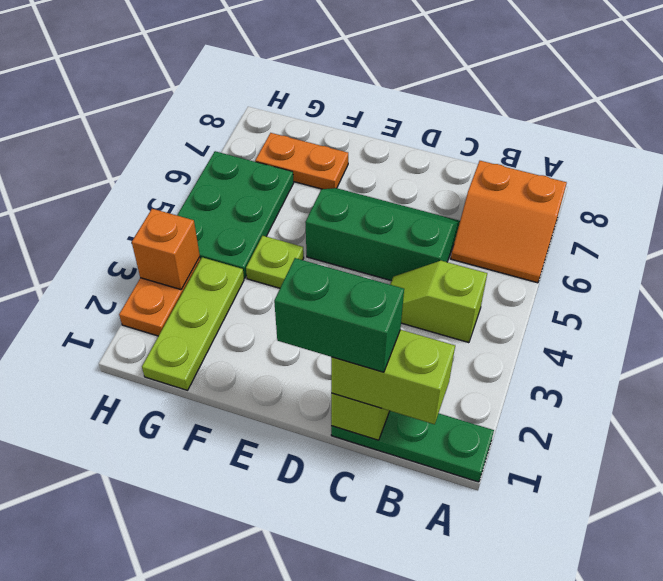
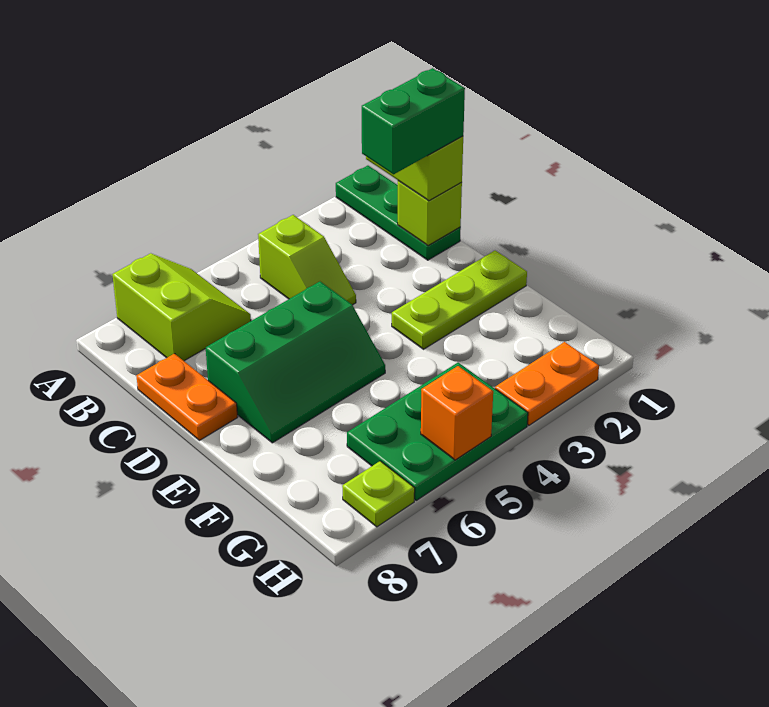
orange slope A6:B7 level 1 top 7 -> lime slope A6:B7 level 1 top 7
green brick C1:D1 level 4 -> green brick C1:C2 level 4
green slope C5:E6 level 1 top 5 -> green slope D5:E7 level 1 top D
lime plate F4 level 1 -> lime plate H7 level 1
orange plate F7:G7 level 1 -> orange plate C8:D8 level 1
lime plate G1:G3 level 1 -> lime plate E1:E3 level 1
orange brick H3 level 2 -> orange brick H5 level 2

